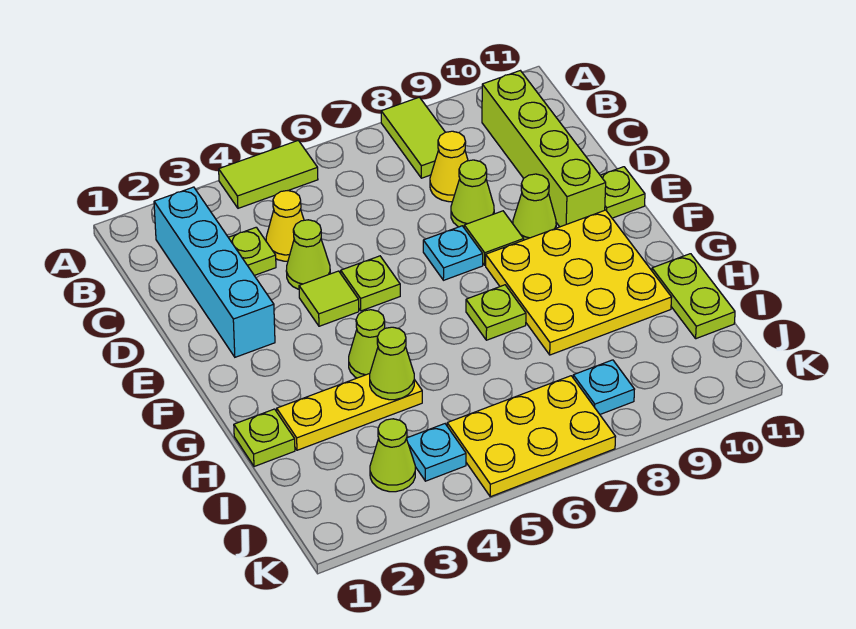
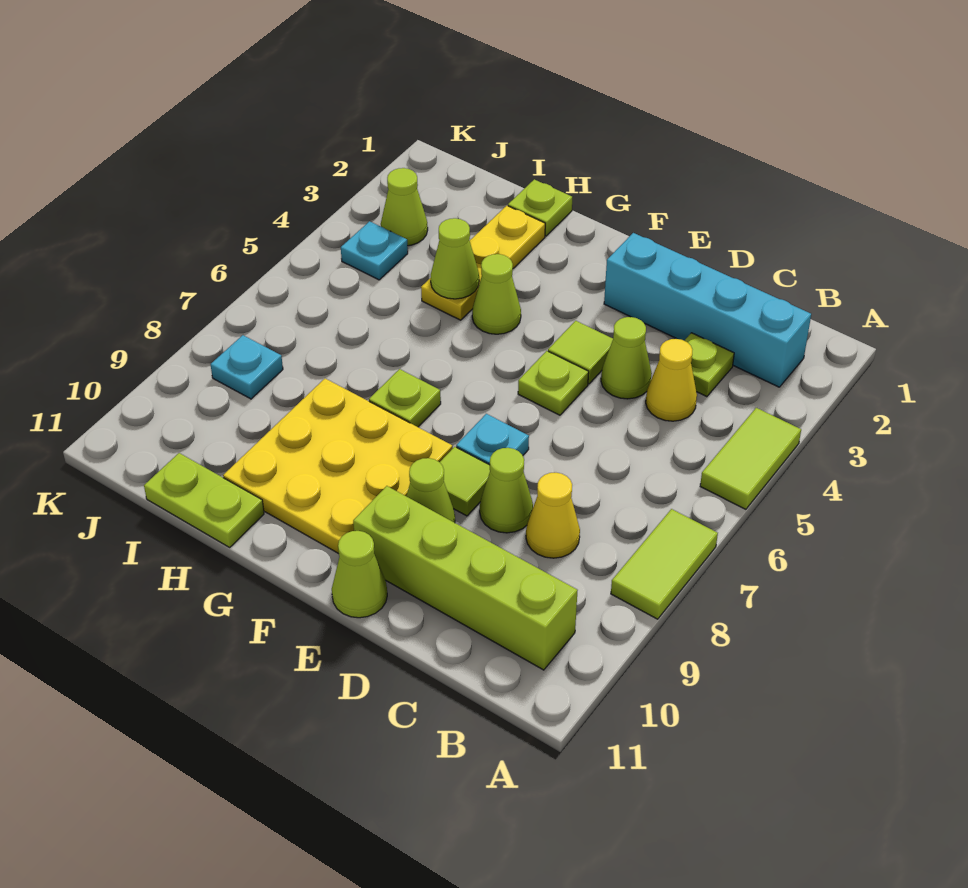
lime tile A8:B8 level 1 -> lime tile A7:A8 level 1
lime plate E11 level 1 -> lime cone E11 level 1
yellow plate J5:K7 level 1 -> none

